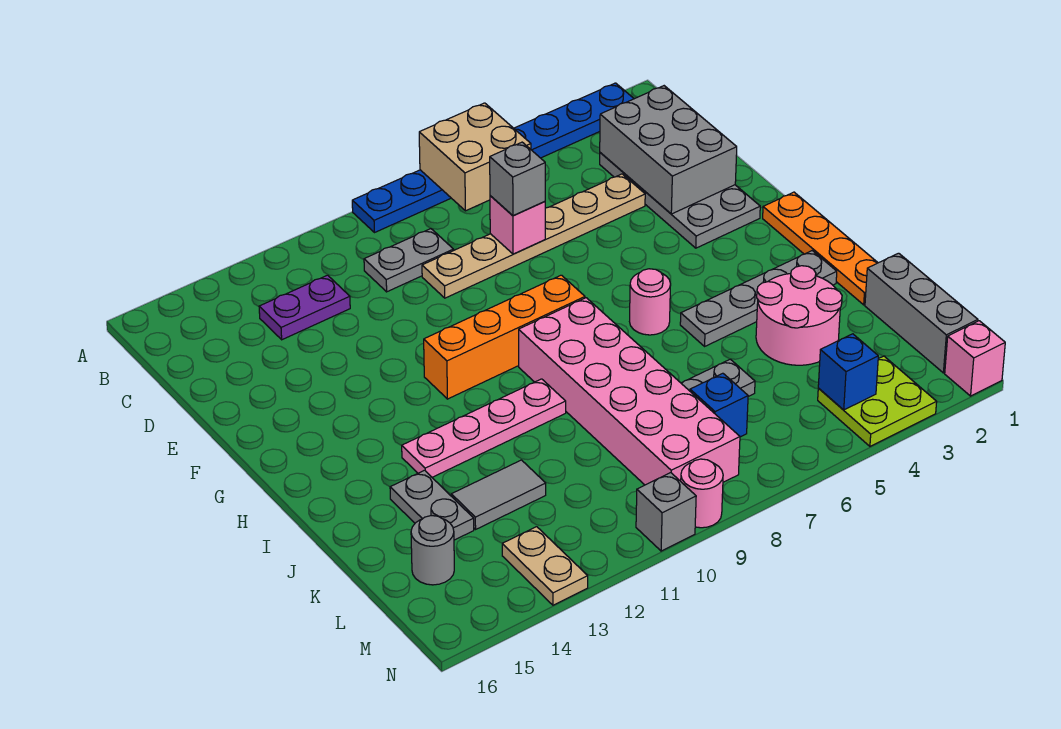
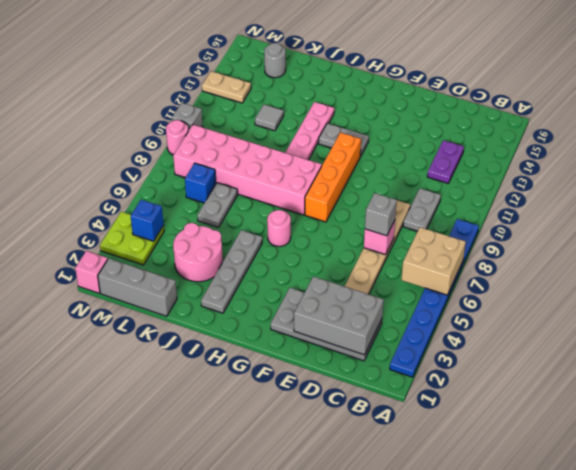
orange plate G1:J1 level 1 -> none
grey plate J14:K14 level 1 -> grey plate G12:H12 level 1
grey tile K12:K13 level 1 -> grey tile K12 level 1

